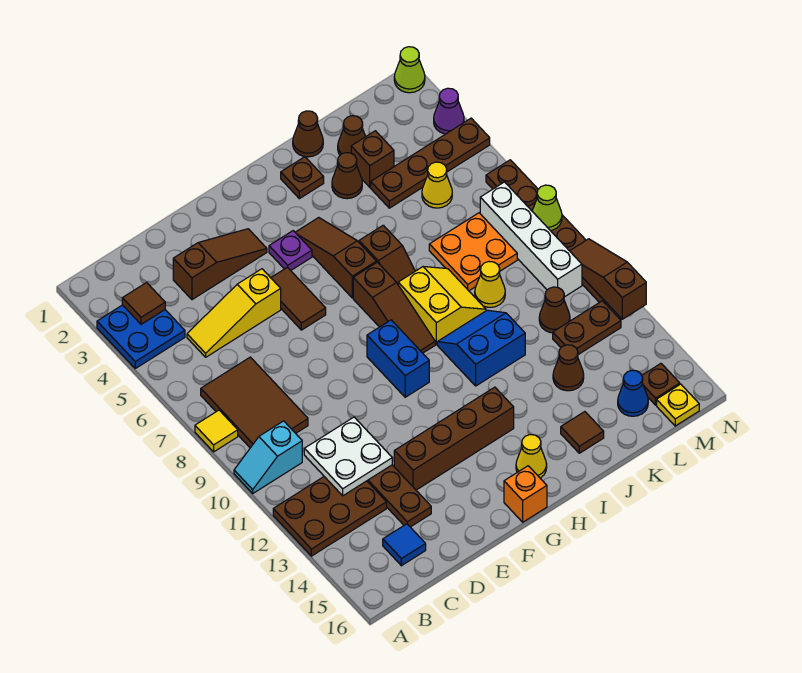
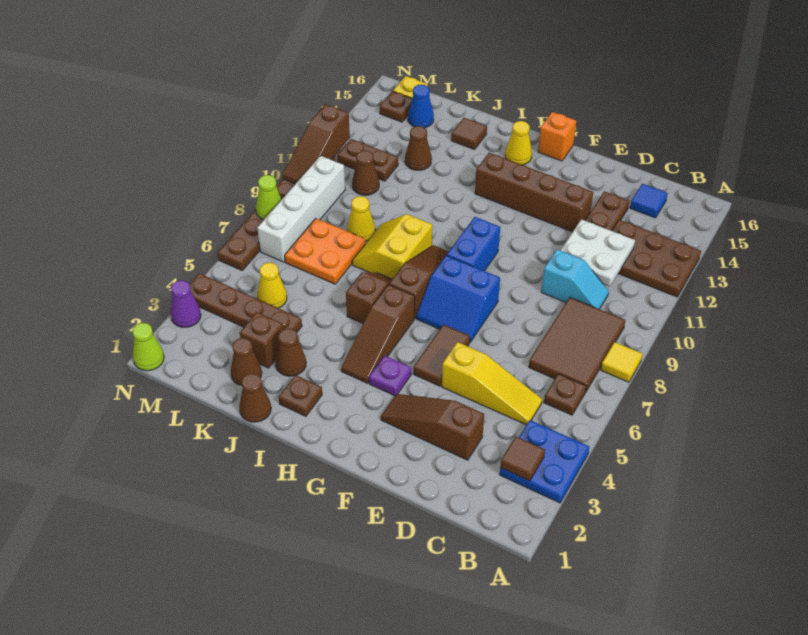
cyan slope A10:B10 level 1 top B -> cyan slope C10:D10 level 1 top D
none -> brown plate B6 level 1
blue slope I10:J11 level 1 top 11 -> blue slope F7:G8 level 1 top 8

